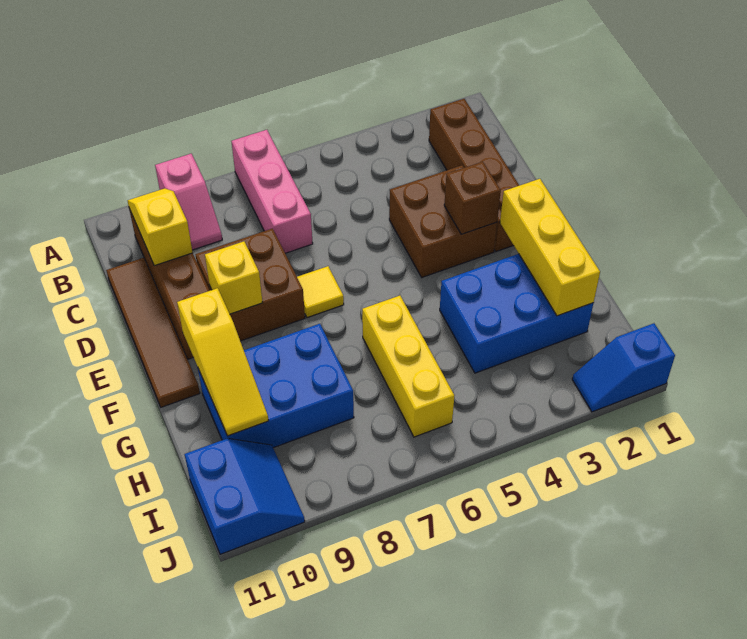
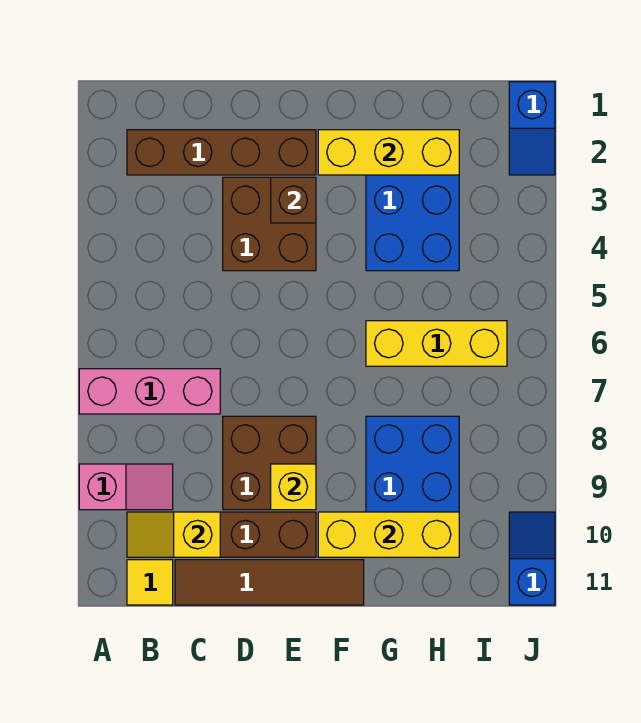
yellow tile E7 level 1 -> yellow tile B11 level 1
yellow slope F10:H10 level 2 top F -> yellow brick F10:H10 level 2
blue slope I10:J11 level 1 top 11 -> blue slope J10:J11 level 1 top 11

